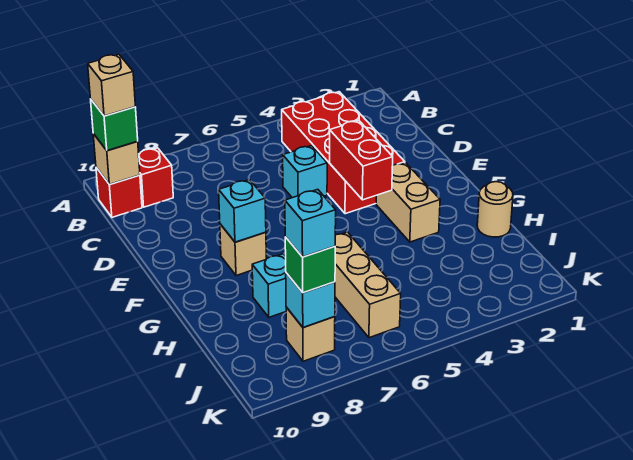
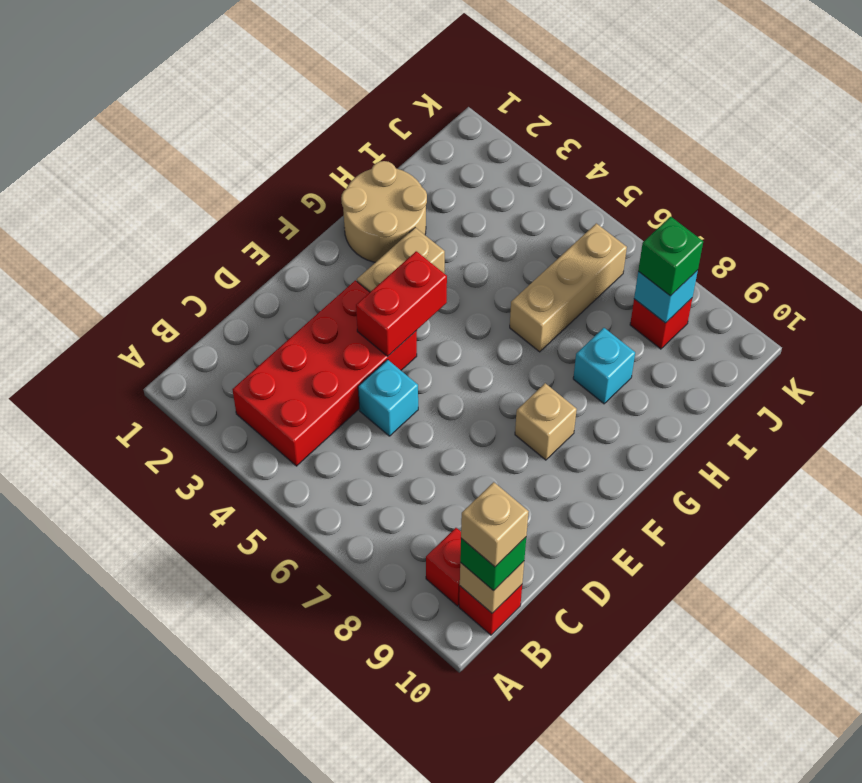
cyan brick F8 level 2 -> none
tan round brick H1 level 1 -> tan round brick G1:H2 level 1
tan brick J8 level 1 -> red brick J8 level 1
cyan brick J8 level 4 -> none

